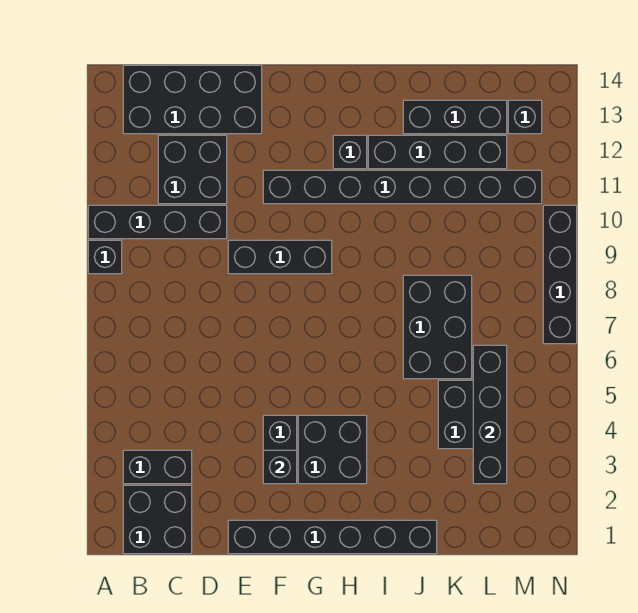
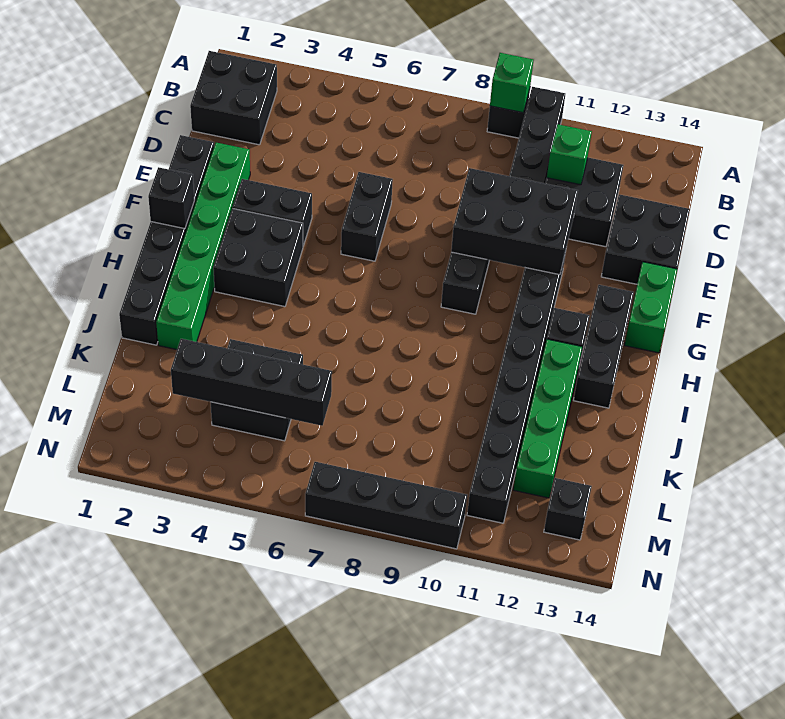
none -> green brick A9 level 2
black brick B3:C3 level 1 -> black brick E6:F6 level 1
black brick B13:E14 level 1 -> black brick D13:E14 level 1
none -> green brick C11 level 2
none -> green brick E2:J2 level 1
black brick F3 level 2 -> black brick G1 level 2
none -> green brick F14:G14 level 1
black brick I12:L12 level 1 -> green brick I12:L12 level 1
black brick J6:K8 level 1 -> black brick E9:F11 level 2
black brick J13:L13 level 1 -> black brick G13:I13 level 1

